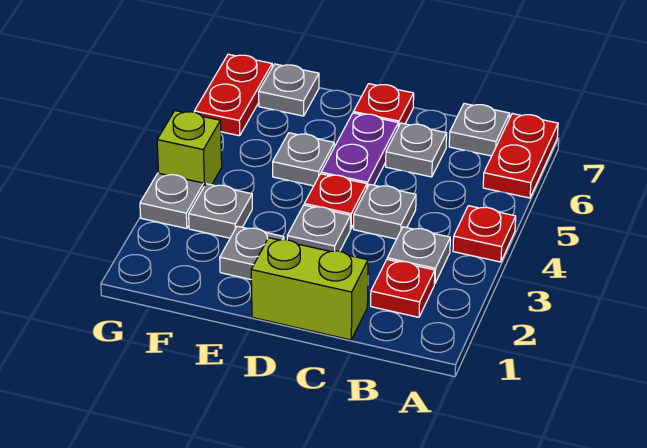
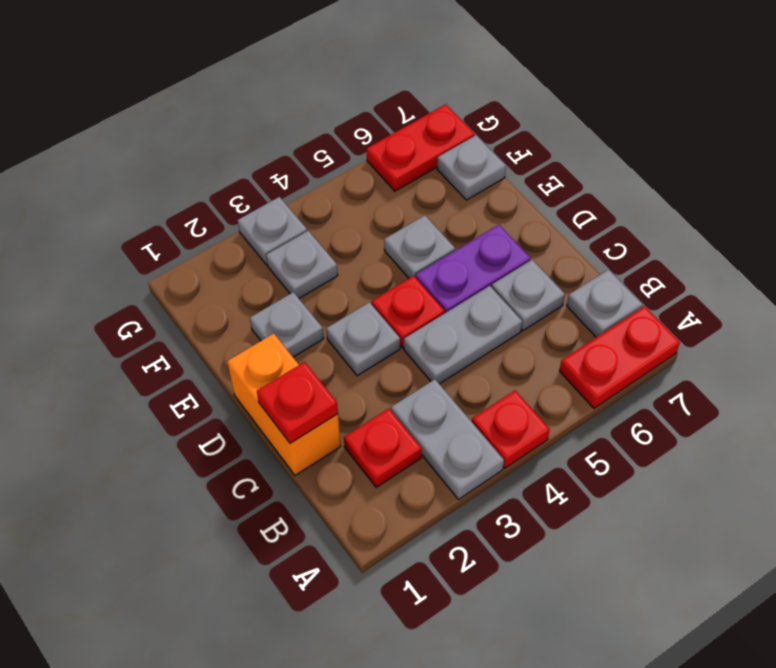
grey plate B3 level 1 -> grey plate A3:B3 level 1
lime brick C1:D1 level 1 -> orange brick C1:D1 level 1
grey plate C4 level 1 -> grey plate C4:C5 level 1
red plate D7 level 1 -> red plate C1 level 2
lime brick G4 level 1 -> none

